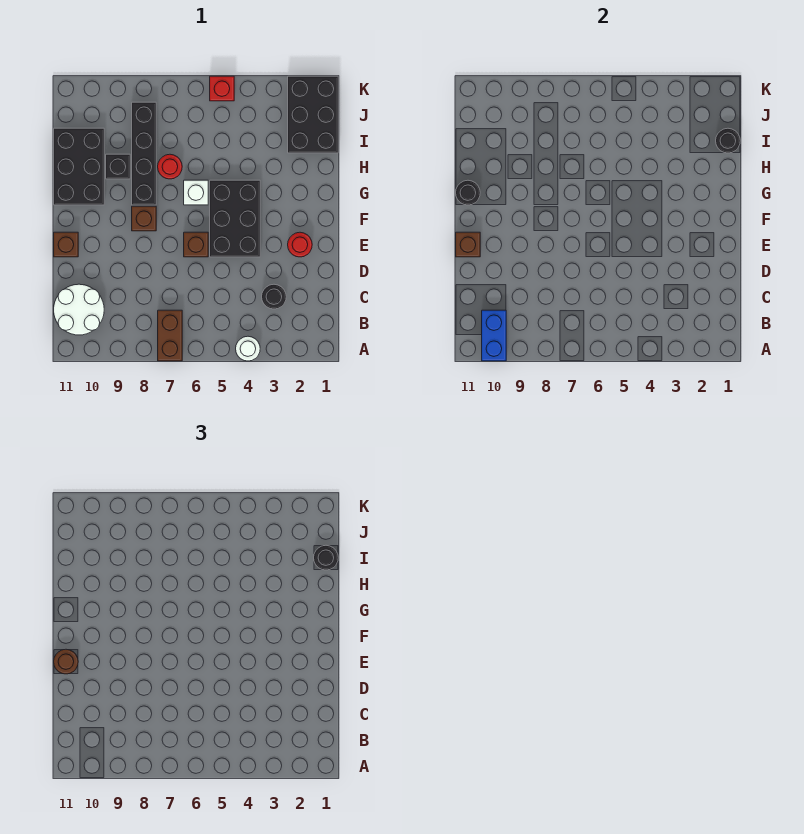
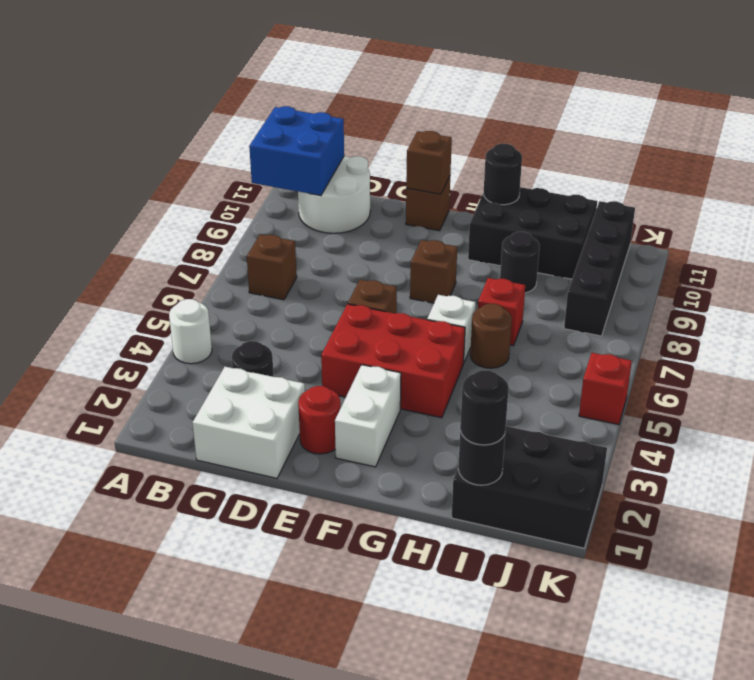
brown brick A7:B7 level 1 -> brown brick B7 level 1
blue brick A10:B10 level 2 -> blue brick A10:B11 level 2
none -> white brick C1:D2 level 1
black brick E4:G5 level 1 -> red brick E4:G5 level 1
brown round brick E11 level 3 -> brown round brick H6 level 1
none -> white brick F2:F3 level 1
black brick G8:J8 level 1 -> black brick J8:J11 level 1
red round brick H7 level 1 -> red brick H7 level 1
black brick H9 level 1 -> black round brick H9 level 1

